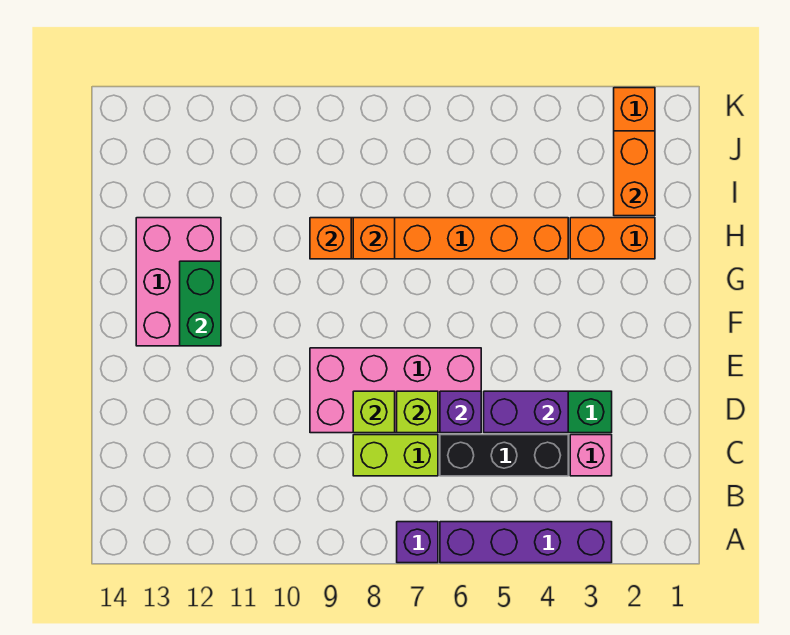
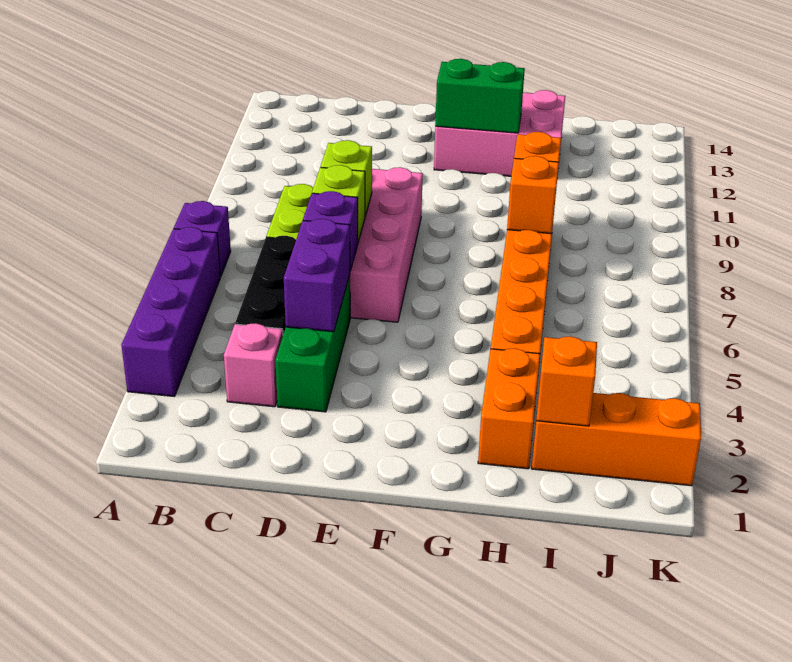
orange brick I2:J2 level 2 -> orange brick I2 level 2

